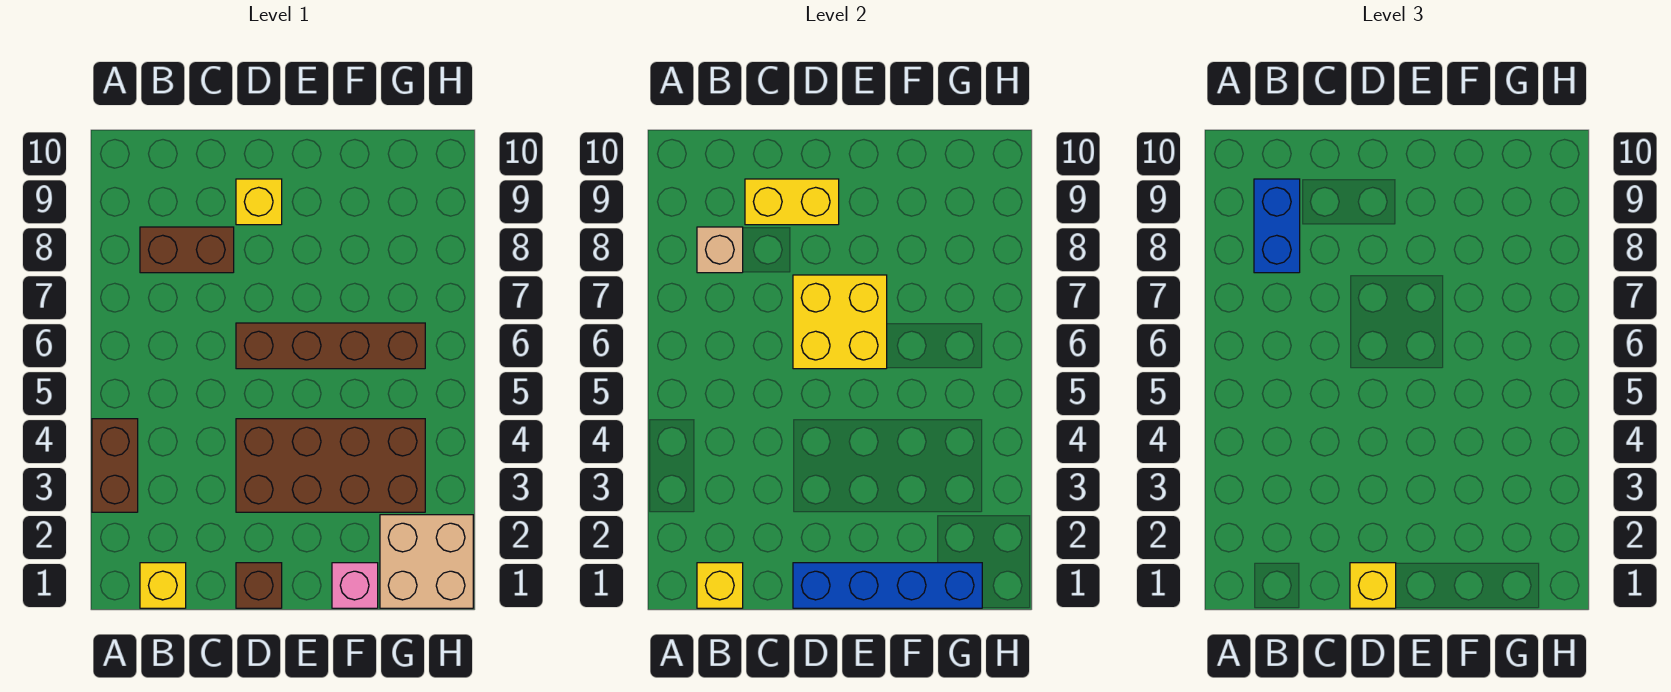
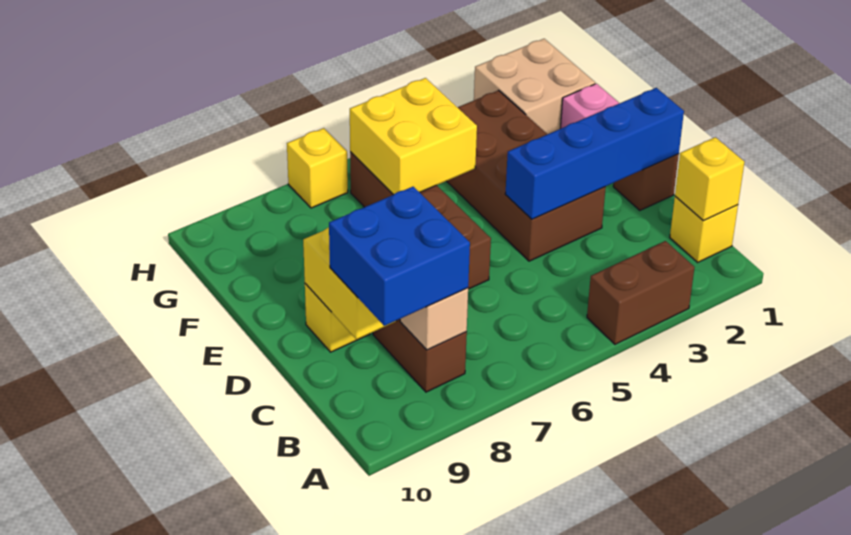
blue brick B8:B9 level 3 -> blue brick B8:C9 level 3
blue brick D1:G1 level 2 -> blue brick D1:D4 level 2
yellow brick D1 level 3 -> yellow brick H7 level 1
yellow brick D6:E7 level 2 -> yellow brick F5:G6 level 2

